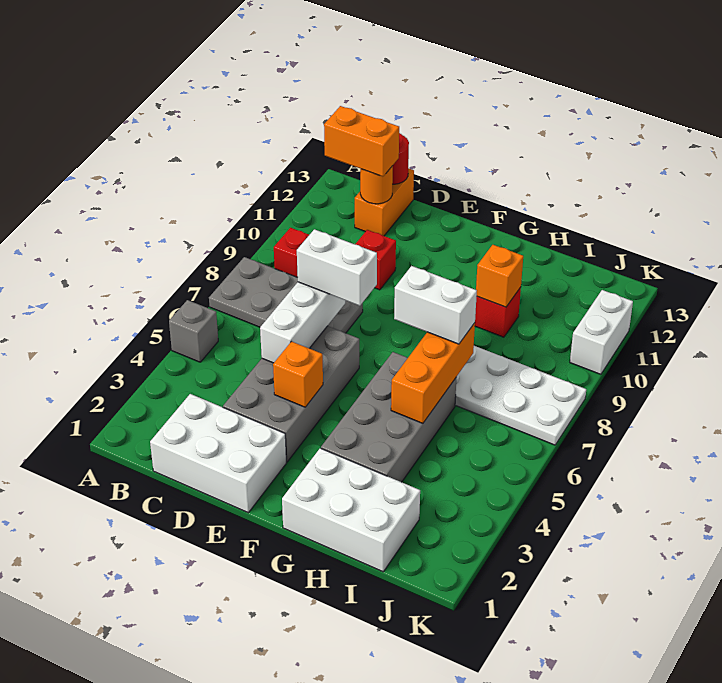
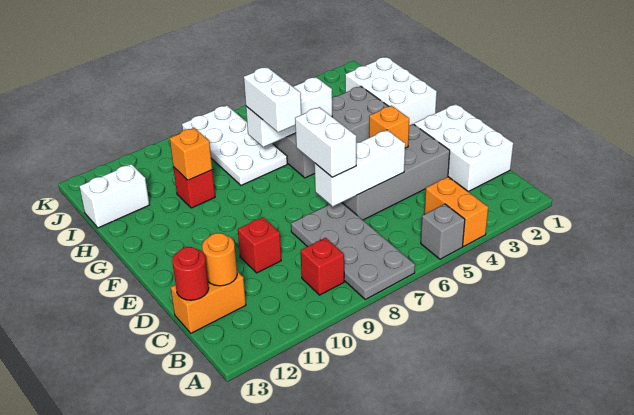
orange brick B12:C12 level 3 -> orange brick A4:B4 level 1
orange brick H5:H7 level 2 -> white brick H5:H7 level 2
white brick K10:K11 level 1 -> white brick I12:I13 level 1

